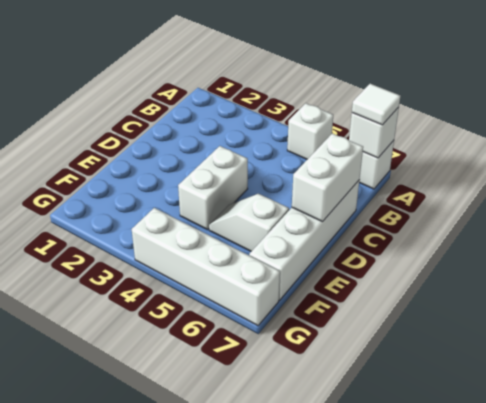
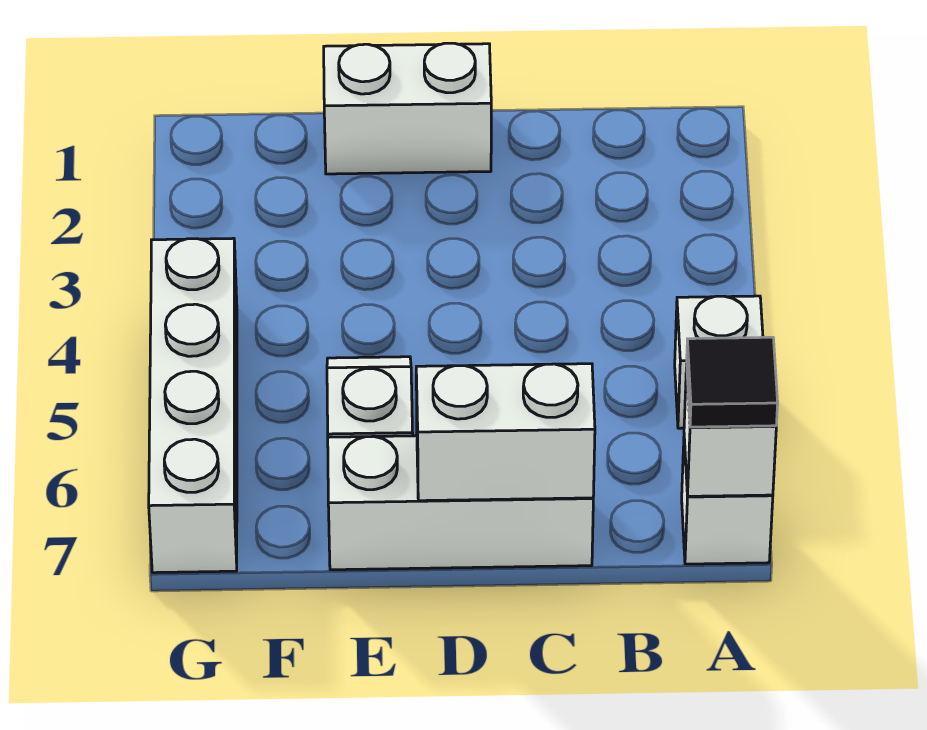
white tile A7 level 3 -> black tile A7 level 3
white brick C7:F7 level 1 -> white brick C7:E7 level 1
white brick D4:E4 level 1 -> white brick D1:E1 level 1

